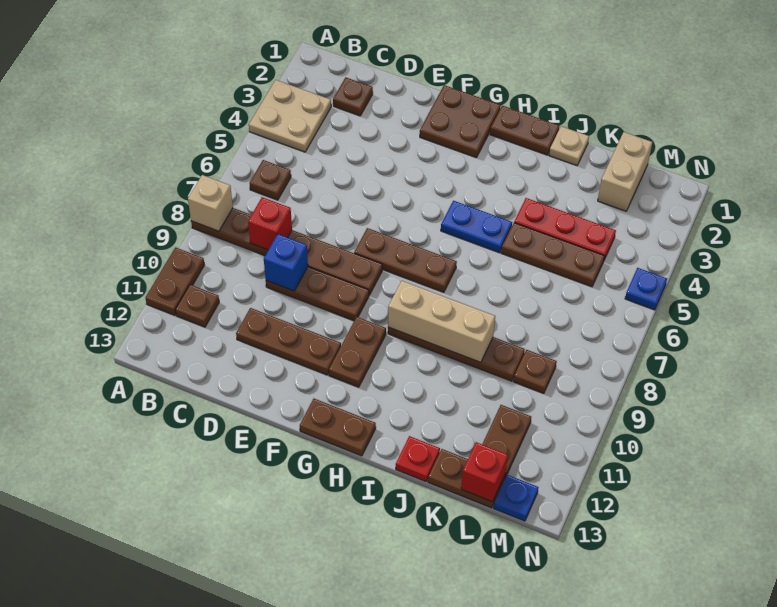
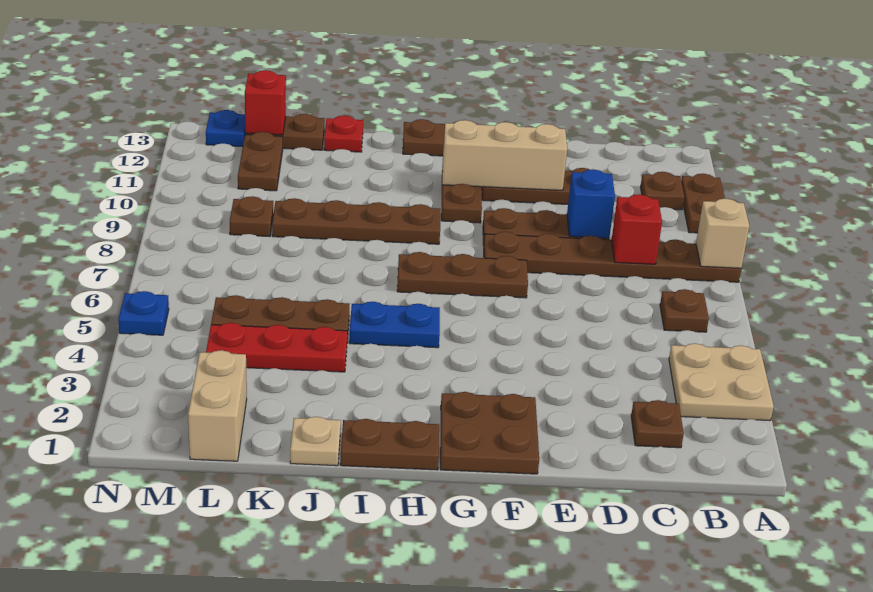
tan brick H9:J9 level 2 -> tan brick E11:G11 level 2

